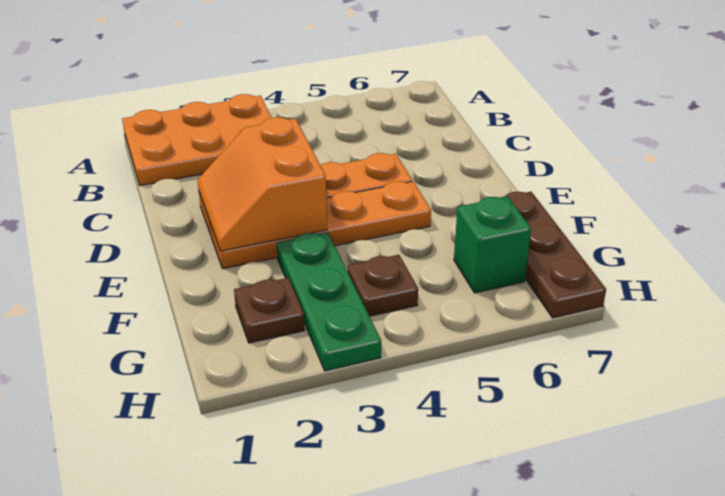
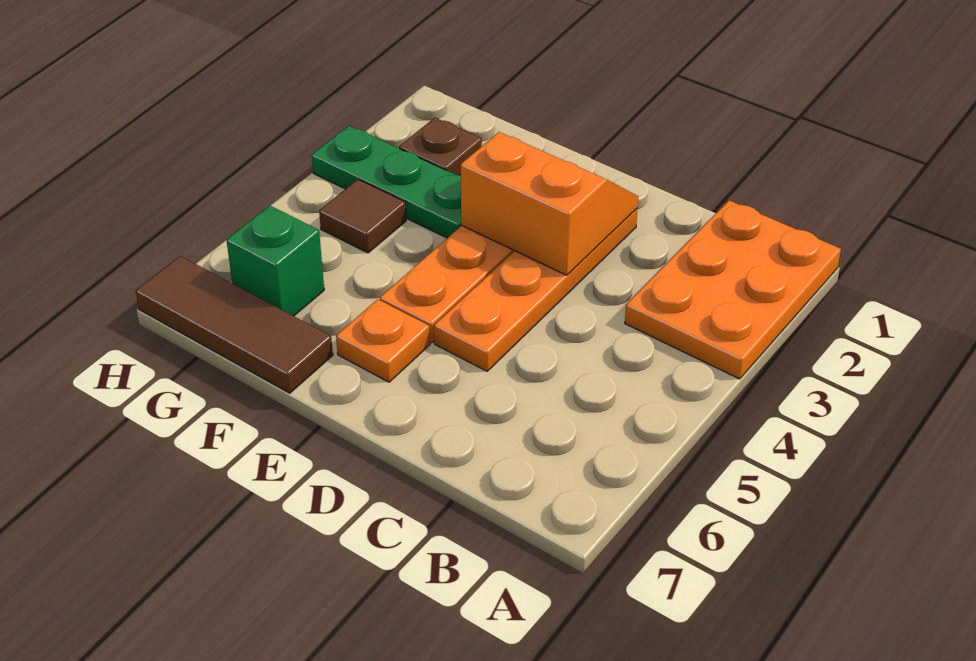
none -> orange plate E6 level 1
brown plate F7:H7 level 1 -> brown tile F7:H7 level 1
brown plate G4 level 1 -> brown tile G4 level 1

